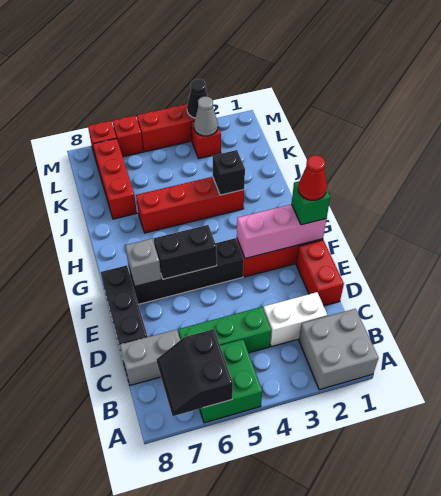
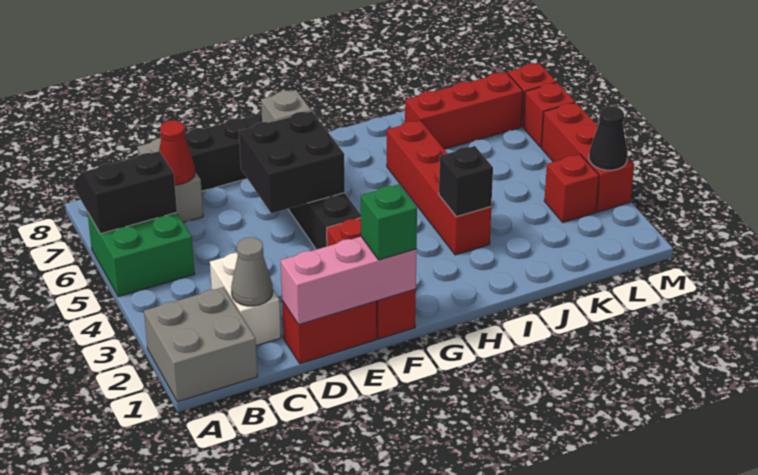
green brick C4:C6 level 1 -> none
pink brick F1:F3 level 2 -> pink brick D1:F1 level 2
red cone F1 level 4 -> red cone C7 level 2
black brick F5:F6 level 2 -> black brick E5:F6 level 2
grey cone L3 level 2 -> grey cone C2 level 2

